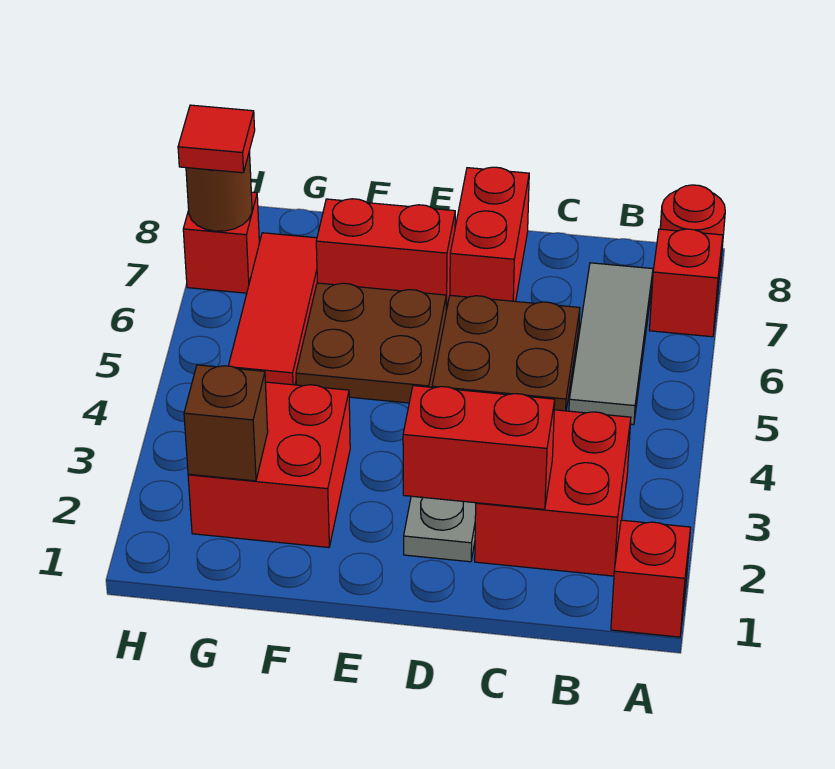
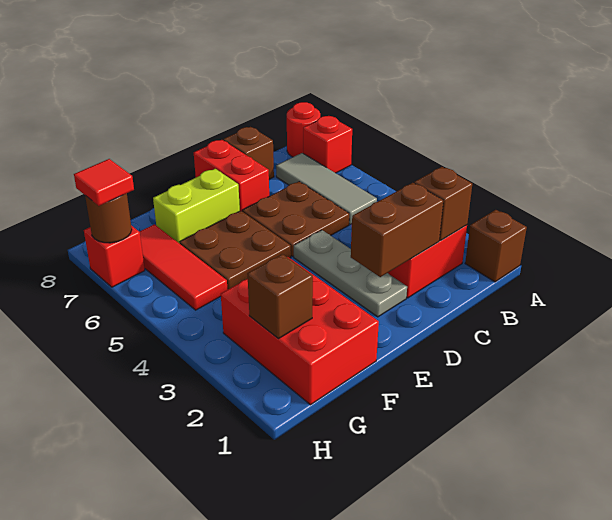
red brick A1 level 1 -> brown brick A1 level 1
none -> brown brick B2 level 2
red brick C2:D2 level 2 -> brown brick C2:D2 level 2
none -> brown brick C8 level 1
red brick E7:F7 level 1 -> lime brick E7:F7 level 1
red brick F2:G3 level 1 -> red brick F1:G3 level 1

